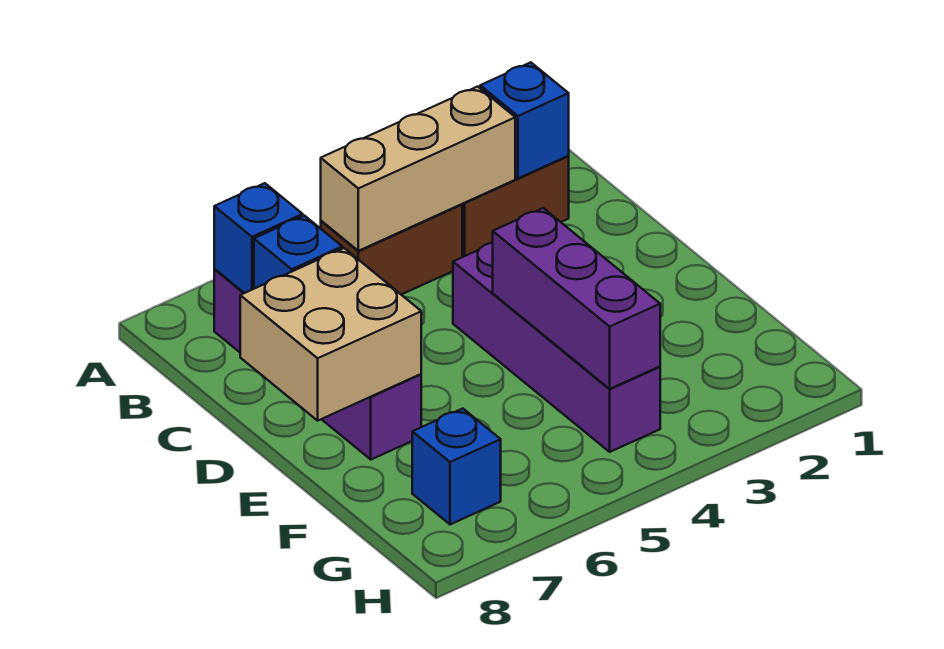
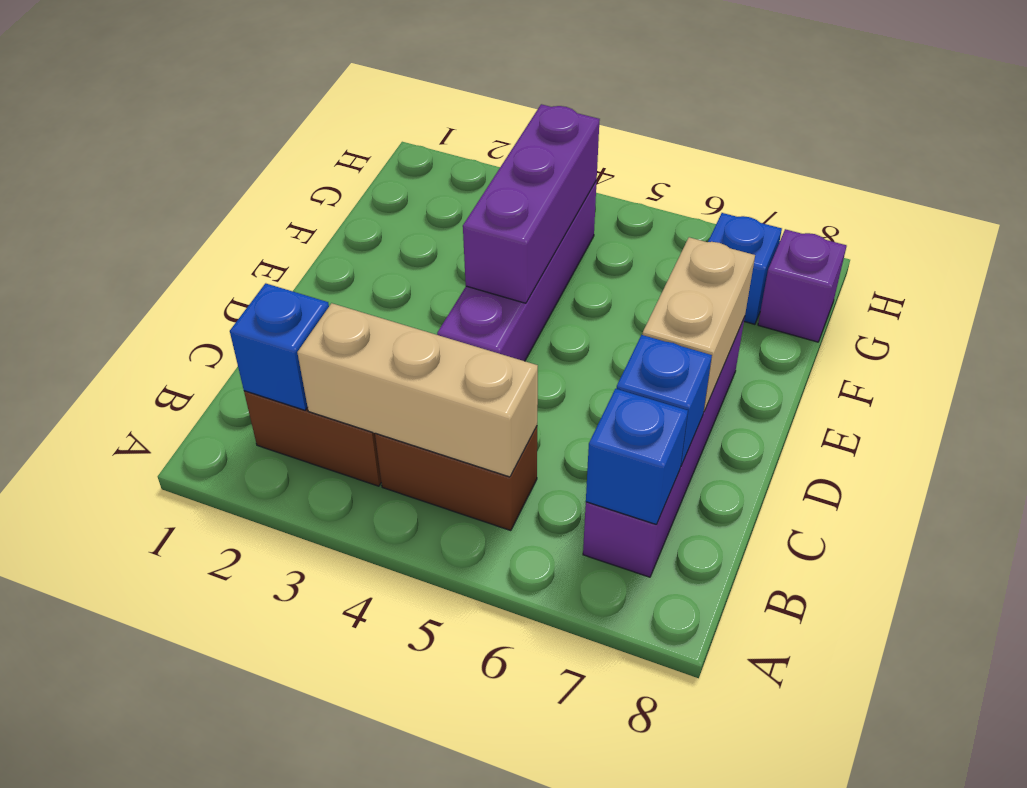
tan brick D7:E8 level 2 -> tan brick D7:E7 level 2
none -> purple brick G8 level 1

